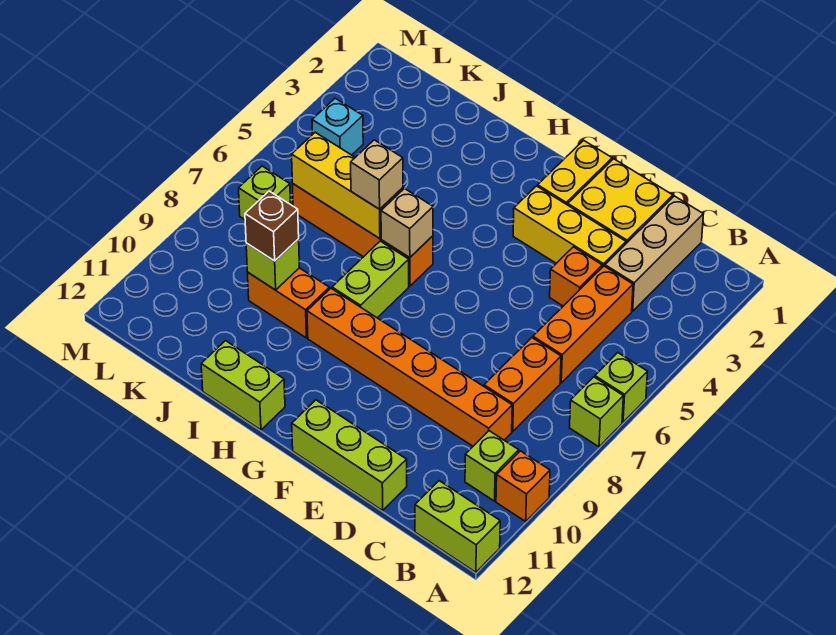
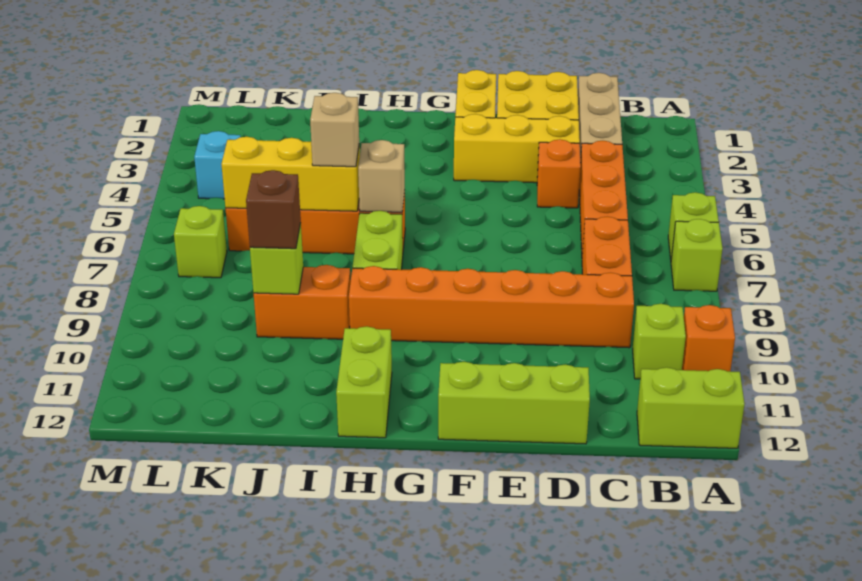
lime brick H12:I12 level 1 -> lime brick H11:H12 level 1

